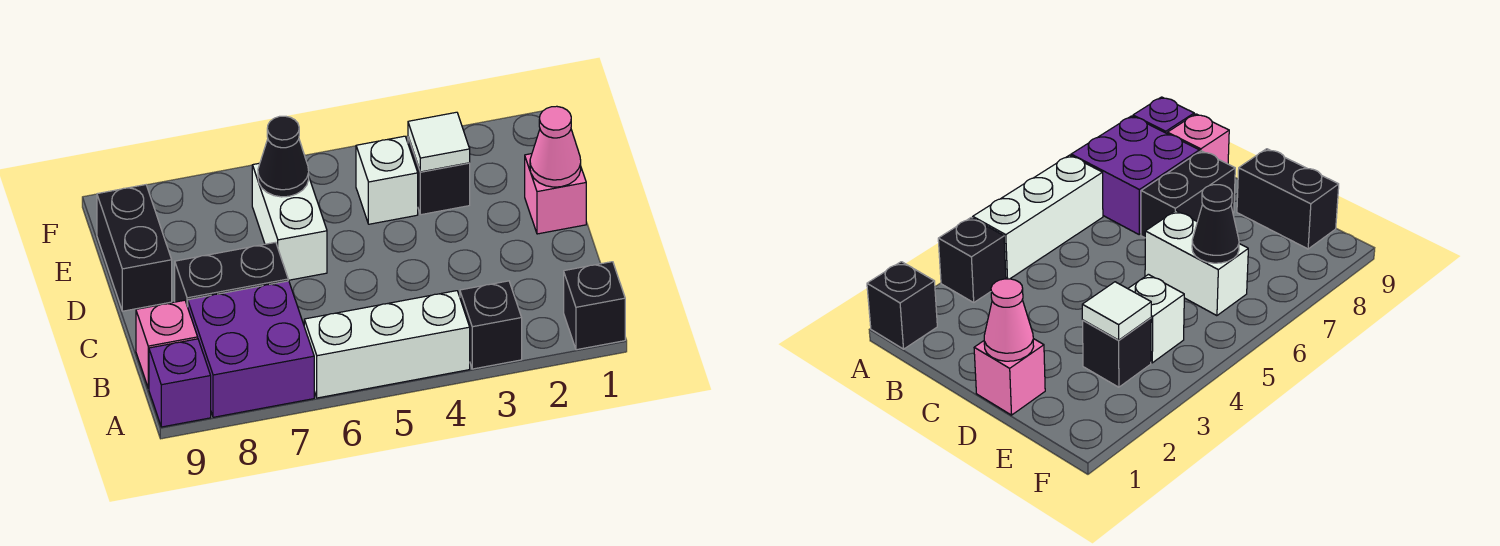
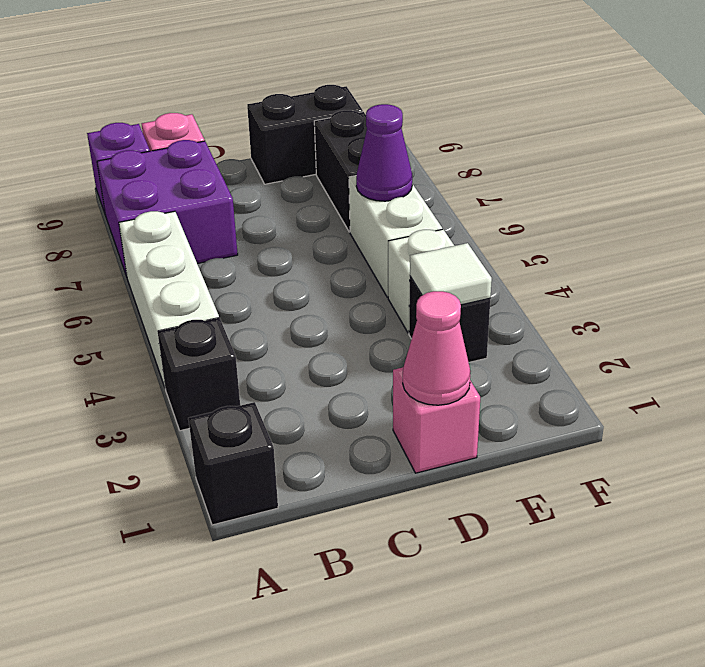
black brick C7:C8 level 1 -> black brick E7:E8 level 1
white brick D6:E6 level 1 -> white brick E5:E6 level 1
black cone E6 level 2 -> purple cone E6 level 2

